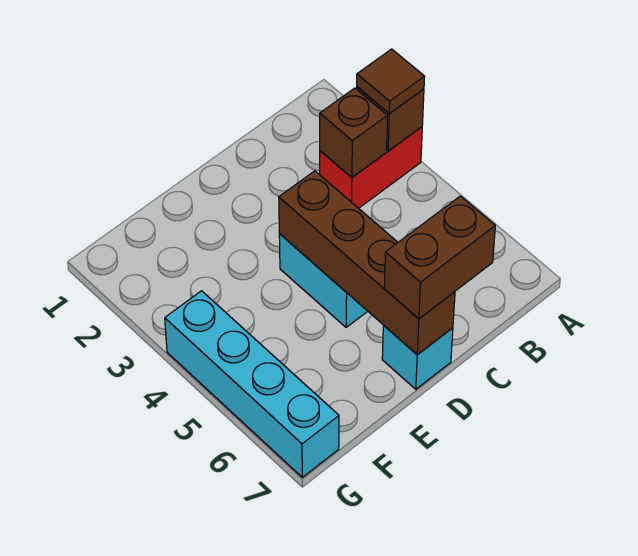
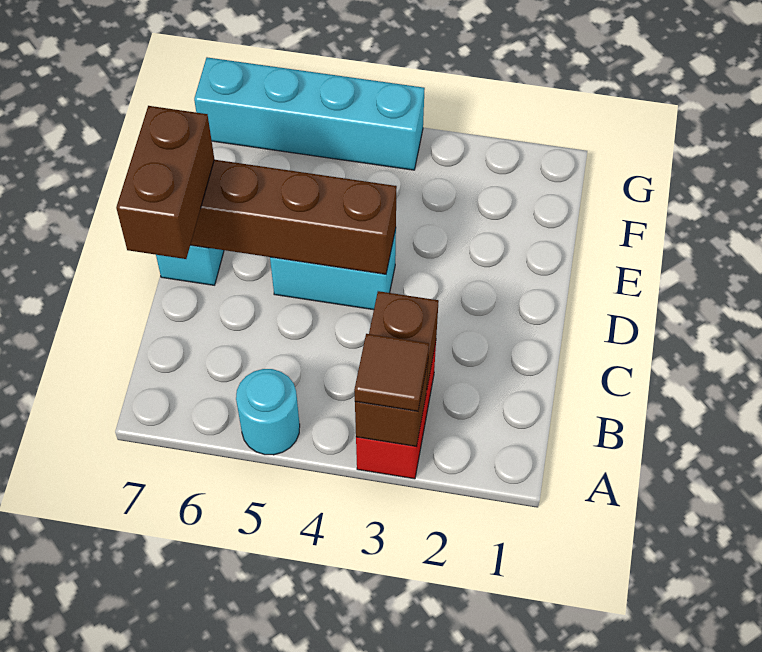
none -> cyan round brick A5 level 1

